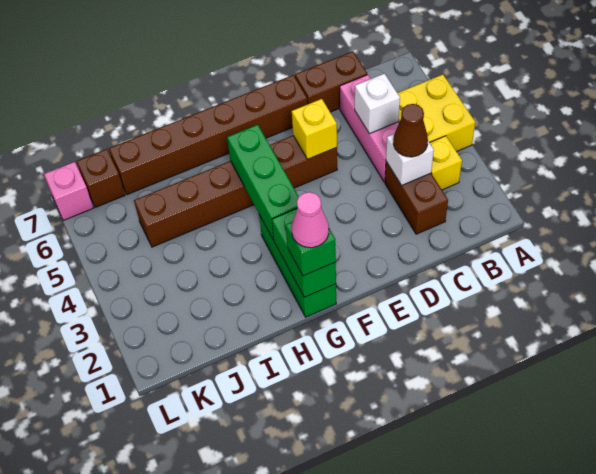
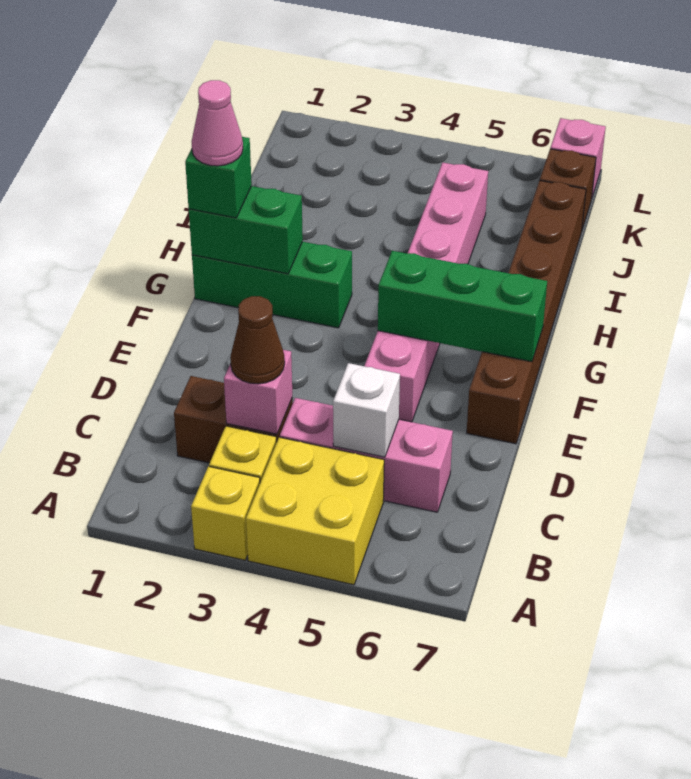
white brick C3 level 2 -> pink brick C3 level 2
brown brick C7:D7 level 1 -> none
brown brick E5:J5 level 1 -> pink brick E5:J5 level 1
yellow brick E5 level 2 -> yellow brick A3 level 1
green brick G3:G5 level 2 -> green brick F5:F7 level 2

